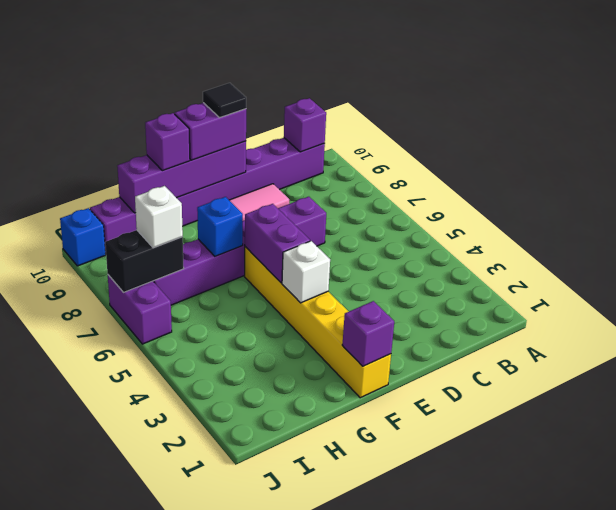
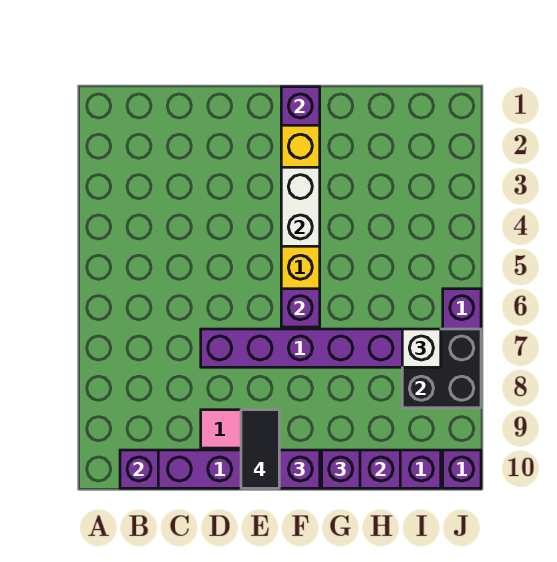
black tile E10 level 4 -> black tile E9:E10 level 4
white brick F4 level 2 -> white brick F3:F4 level 2
purple brick F5:F6 level 2 -> purple brick F6 level 2
blue brick G7 level 2 -> none
black brick I7:J7 level 2 -> black brick I7:J8 level 2
blue brick J10 level 1 -> purple brick J10 level 1

